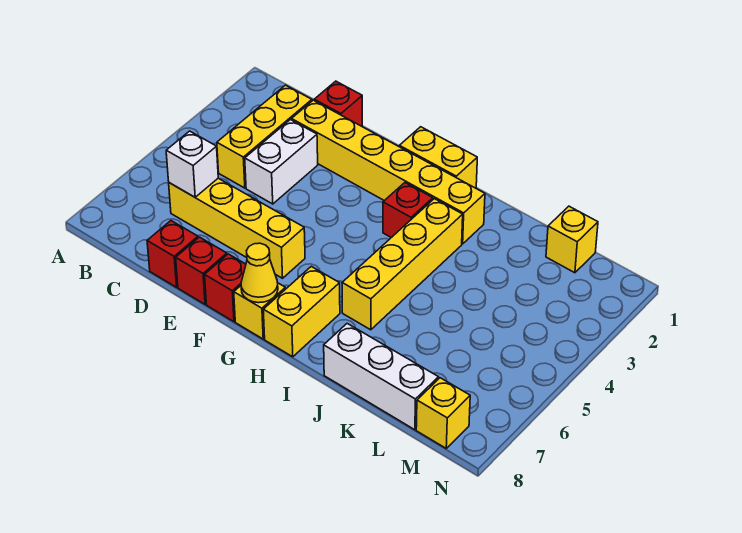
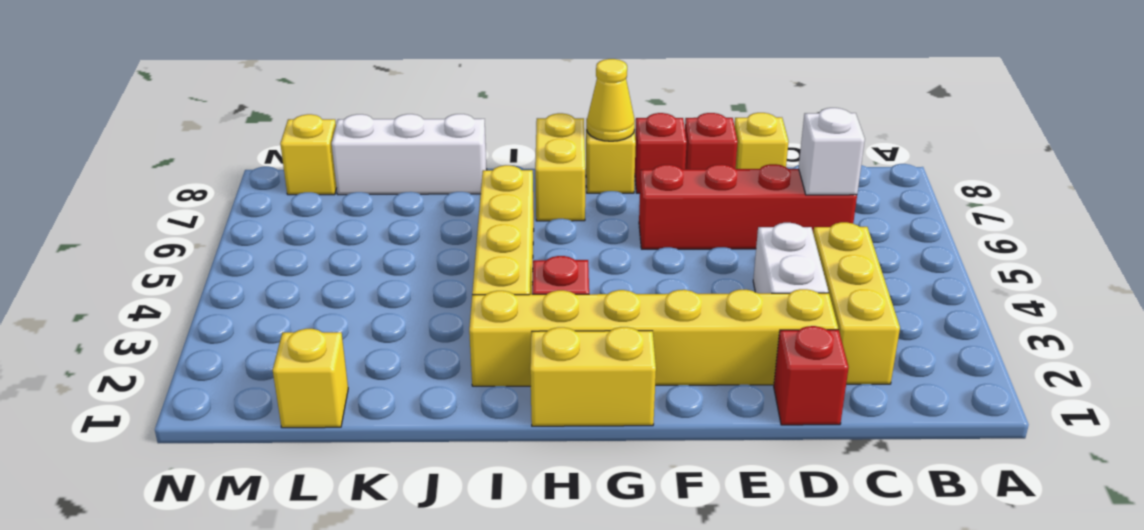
yellow brick C6:F6 level 1 -> red brick C6:F6 level 1
red brick D8 level 1 -> yellow brick D8 level 1

